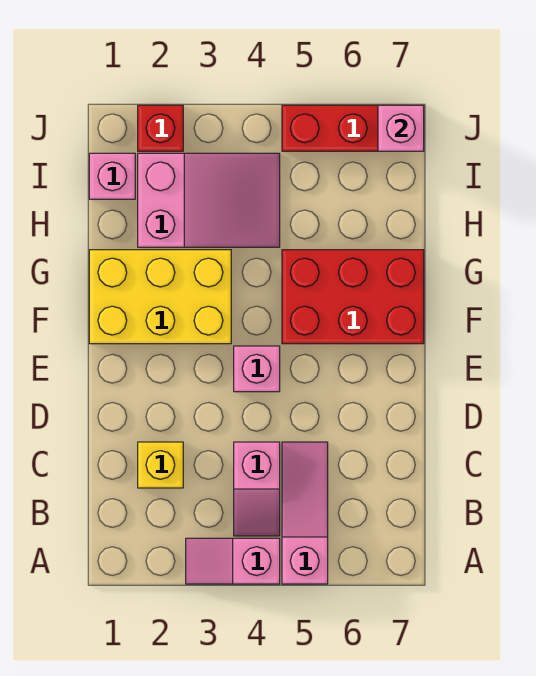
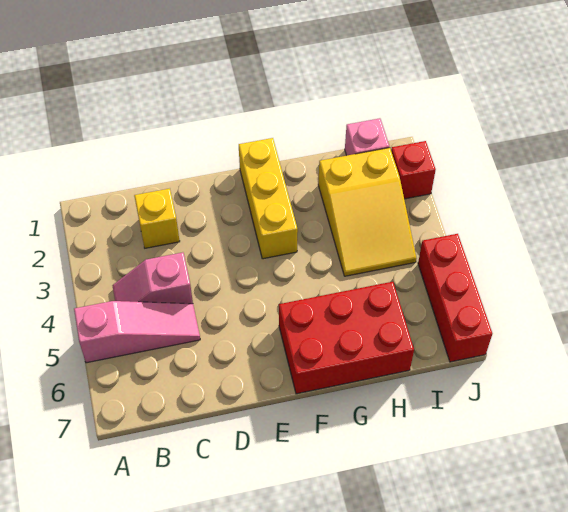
pink slope A3:A4 level 1 top 4 -> none
pink brick E4 level 1 -> none
yellow brick F1:G3 level 1 -> yellow brick F1:F3 level 1
red brick F5:G7 level 1 -> red brick F6:H7 level 1
pink slope H2:I4 level 1 top 2 -> yellow slope H2:I4 level 1 top 2
pink brick J7 level 2 -> none

